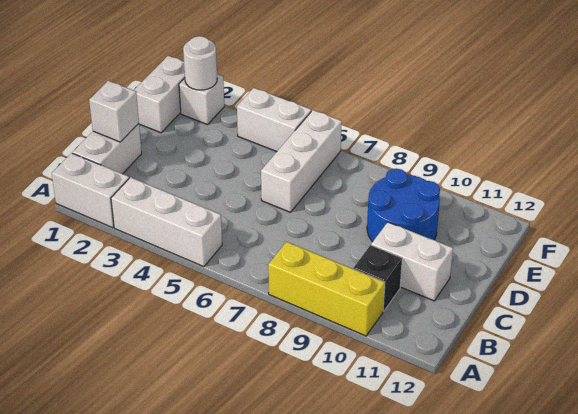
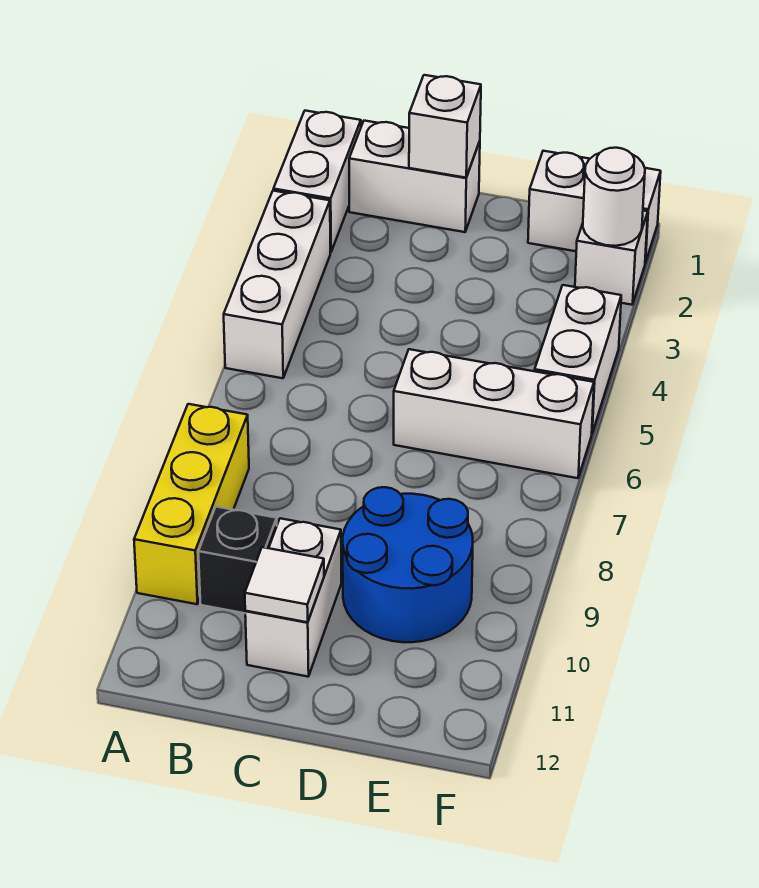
none -> white tile C11 level 2

